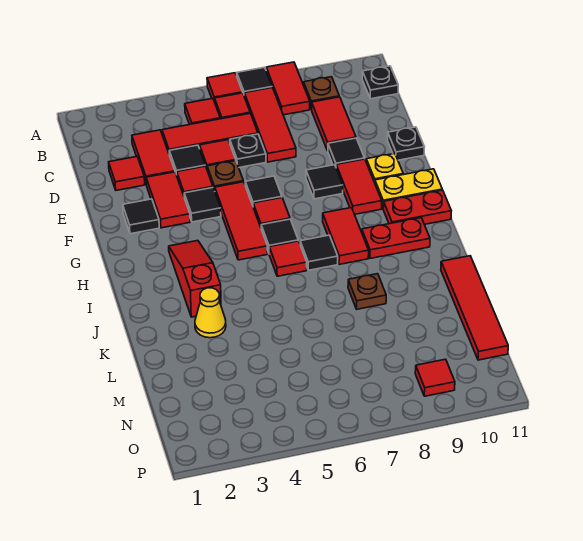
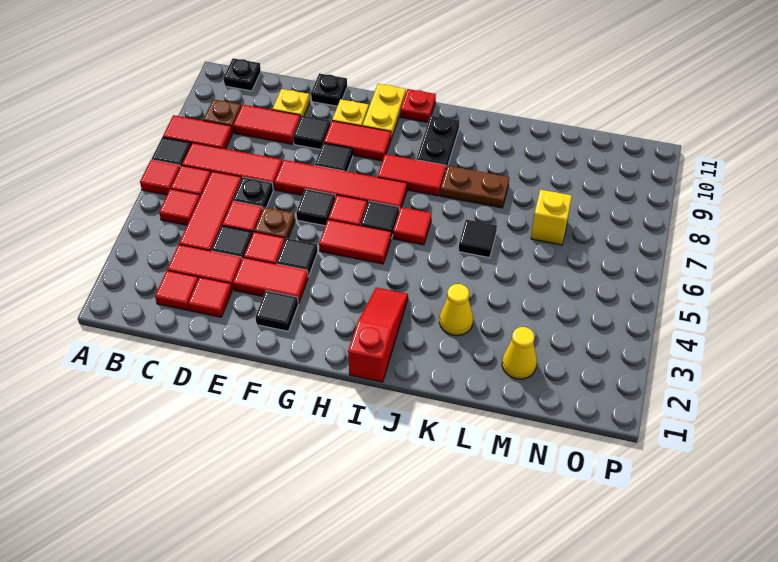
none -> yellow plate D10 level 1
red tile F5:H5 level 1 -> red tile G5:H5 level 1
red slope H3:J3 level 1 top J -> red slope I1:I3 level 1 top 1
red plate H10:H11 level 1 -> red plate H11 level 1
black tile I7 level 1 -> black tile K6 level 1
red plate I9:I10 level 1 -> black plate I9:I10 level 1
brown plate K8 level 1 -> brown plate J8:K8 level 1
red tile K11:N11 level 1 -> red tile E7:H7 level 1
none -> yellow cone M2 level 1
none -> yellow brick M7 level 1
red tile O9 level 1 -> red tile C2 level 1

